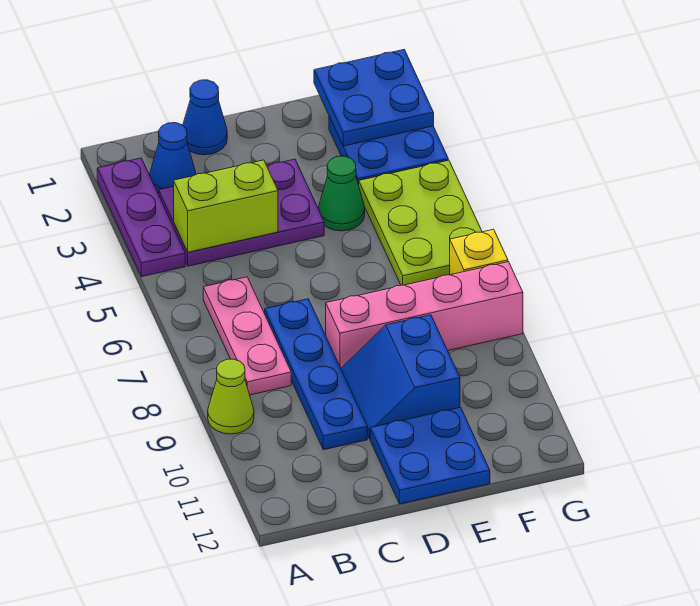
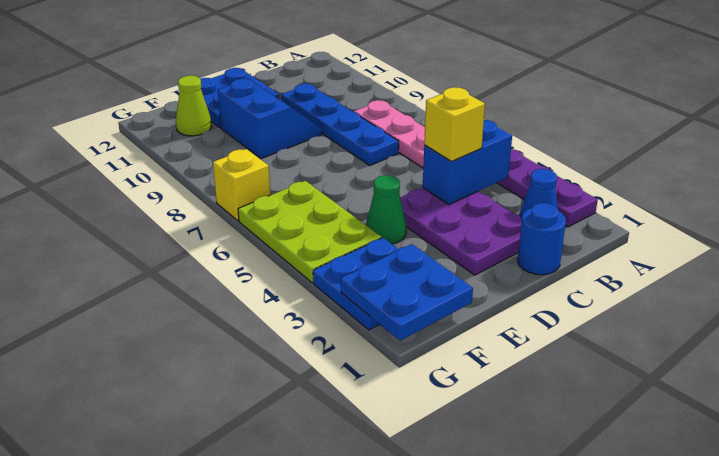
lime cone A9 level 1 -> lime cone F11 level 1
purple plate B3:D4 level 1 -> purple plate C2:D4 level 1
lime brick B4:C4 level 2 -> blue brick B4:C4 level 2
blue cone C1 level 1 -> blue round brick C1 level 1
none -> yellow brick C4 level 3
pink brick D8:G8 level 1 -> none

